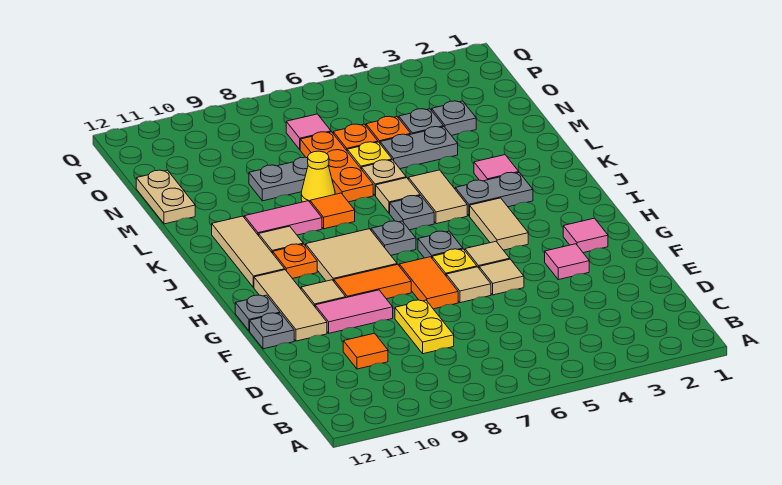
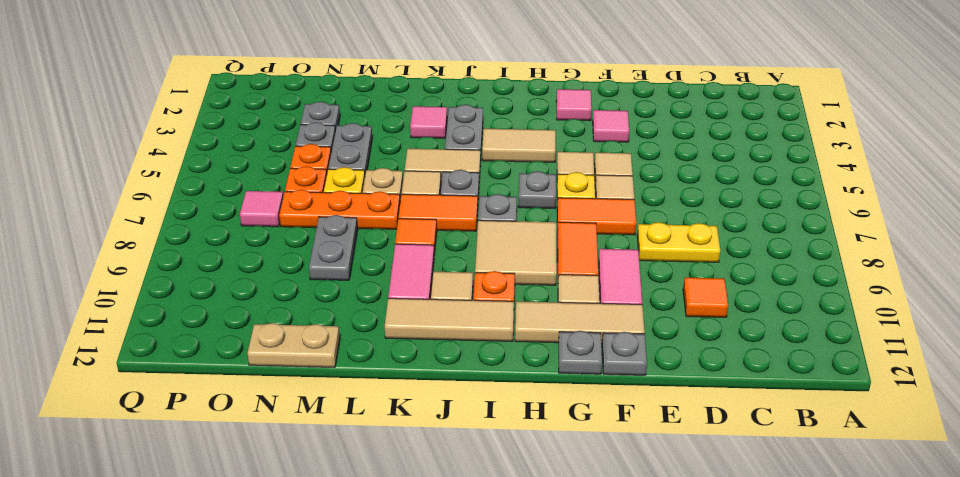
none -> orange tile J7:K7 level 1
yellow cone L8 level 1 -> none

